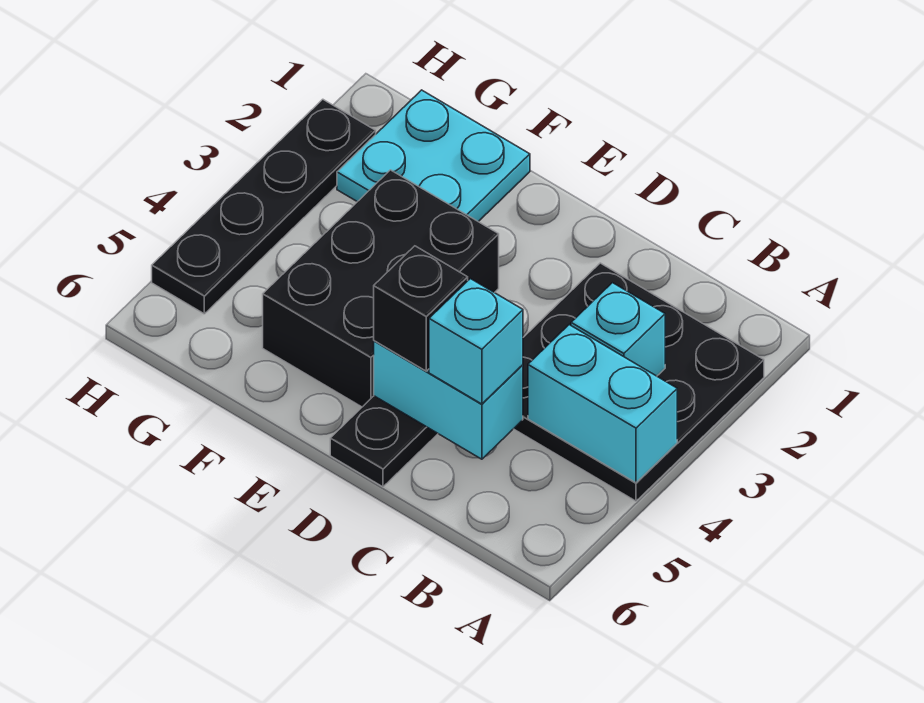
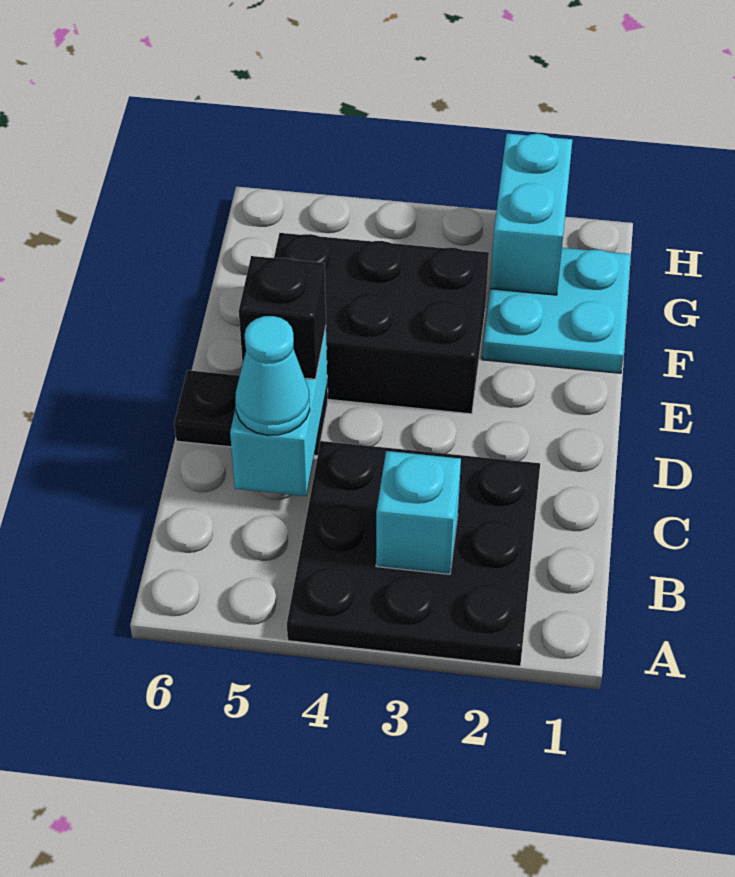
cyan brick A4:B4 level 2 -> cyan brick G2:H2 level 2
cyan brick C5 level 3 -> cyan cone C5 level 3
black plate H2:H5 level 1 -> none

